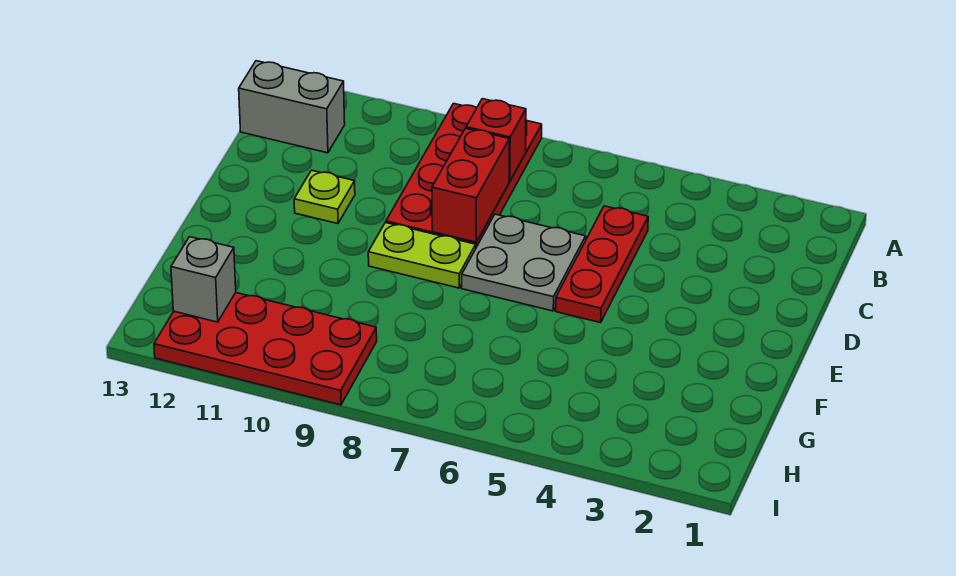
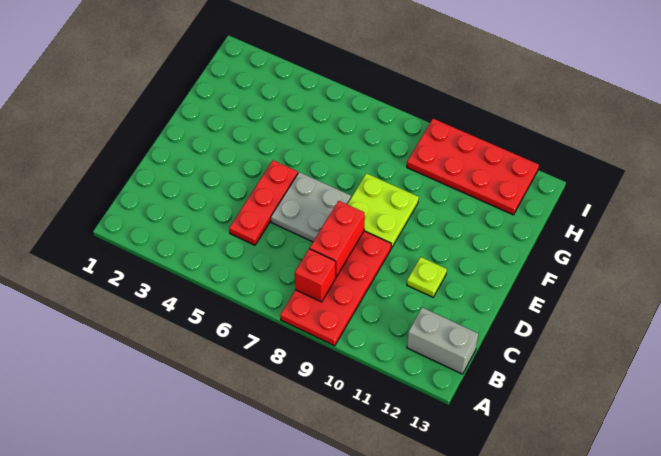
lime plate E8:E9 level 1 -> lime plate E8:F9 level 1
grey brick H12 level 2 -> none

